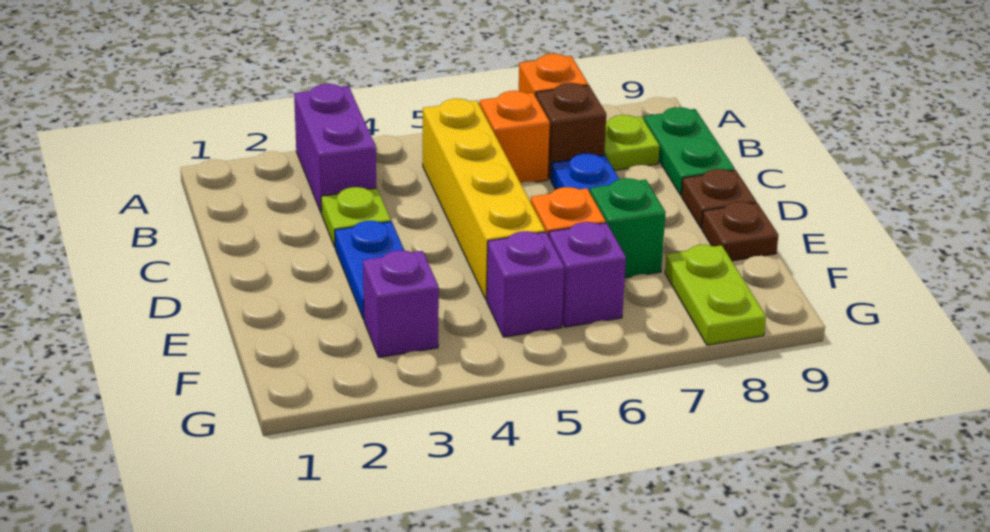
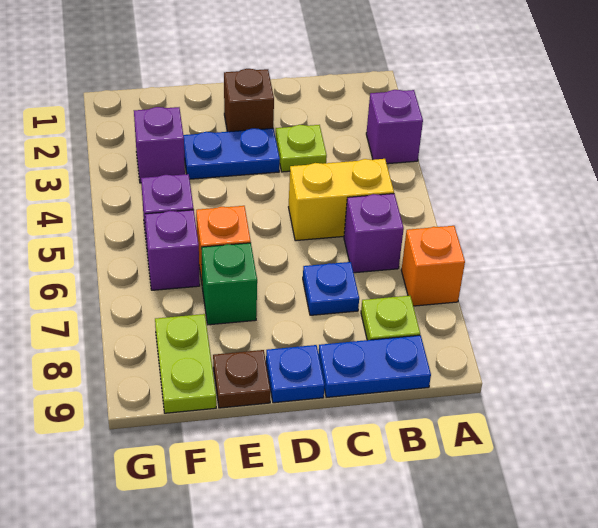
purple brick A3:B3 level 1 -> purple brick A3 level 1
yellow brick B5:E5 level 1 -> yellow brick B5:C5 level 1
orange brick B6 level 1 -> purple brick B6 level 1
brown brick B7 level 1 -> brown brick D2 level 1
green plate B9:C9 level 1 -> blue plate B9:C9 level 1
brown plate D9 level 1 -> blue plate D9 level 1
lime plate F8:G8 level 1 -> lime plate F8:F9 level 1

